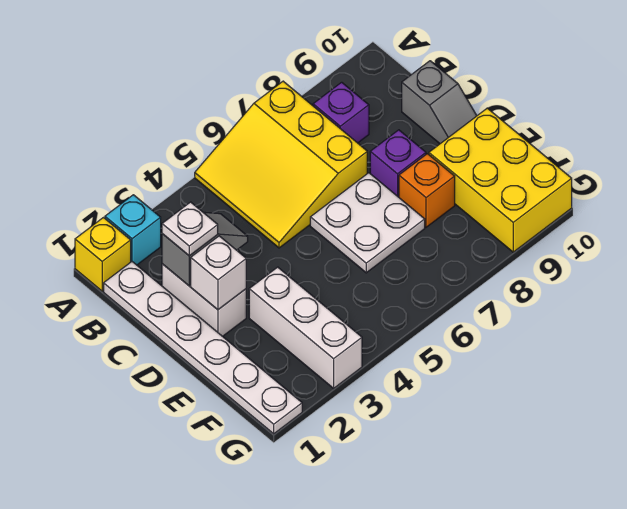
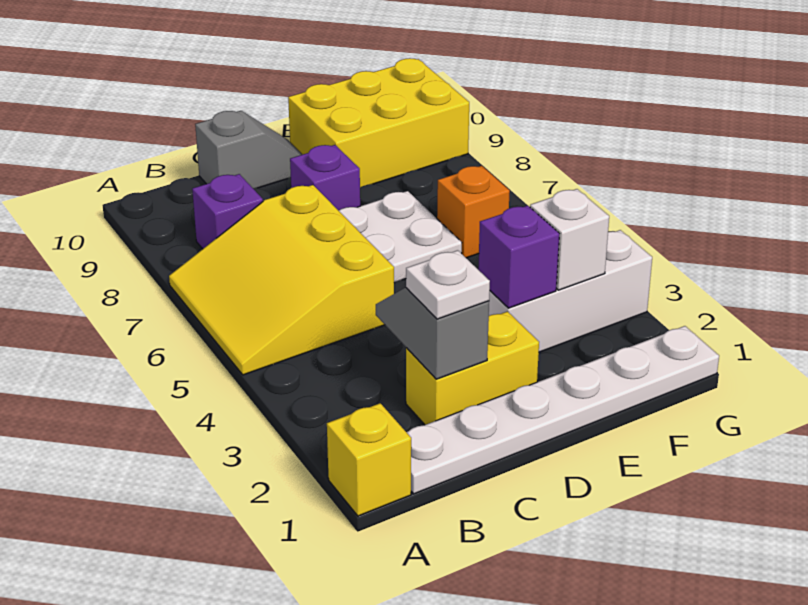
cyan brick A2 level 1 -> none
yellow slope A5:C7 level 1 top 7 -> yellow slope A5:C7 level 1 top C
white brick C2:D2 level 1 -> yellow brick C2:D2 level 1
white brick D2 level 2 -> white brick F3 level 2
none -> purple brick E3 level 2
orange brick E8 level 1 -> orange brick F6 level 1

